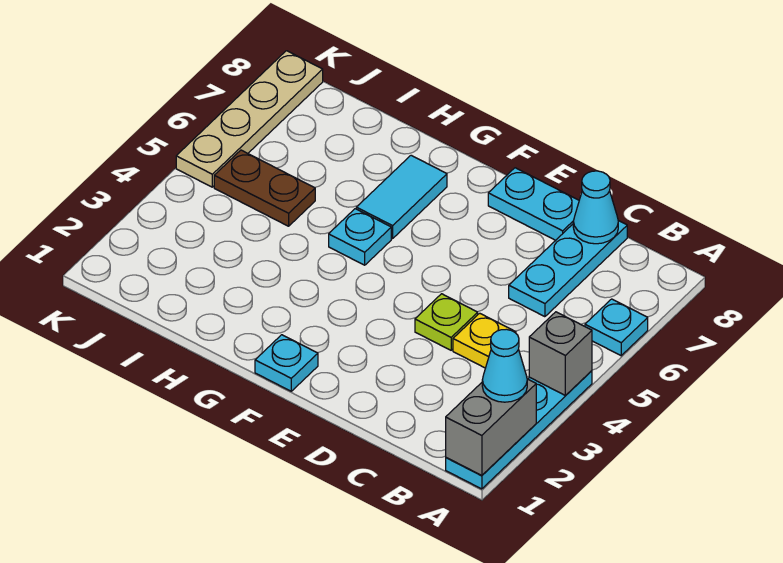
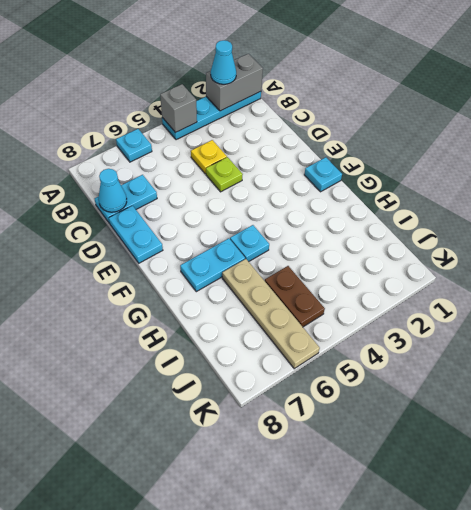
cyan plate C6:C8 level 1 -> cyan plate C7:C8 level 1
cyan tile G6:G7 level 1 -> cyan plate G6:G7 level 1
tan plate K5:K8 level 1 -> tan plate H6:K6 level 1

